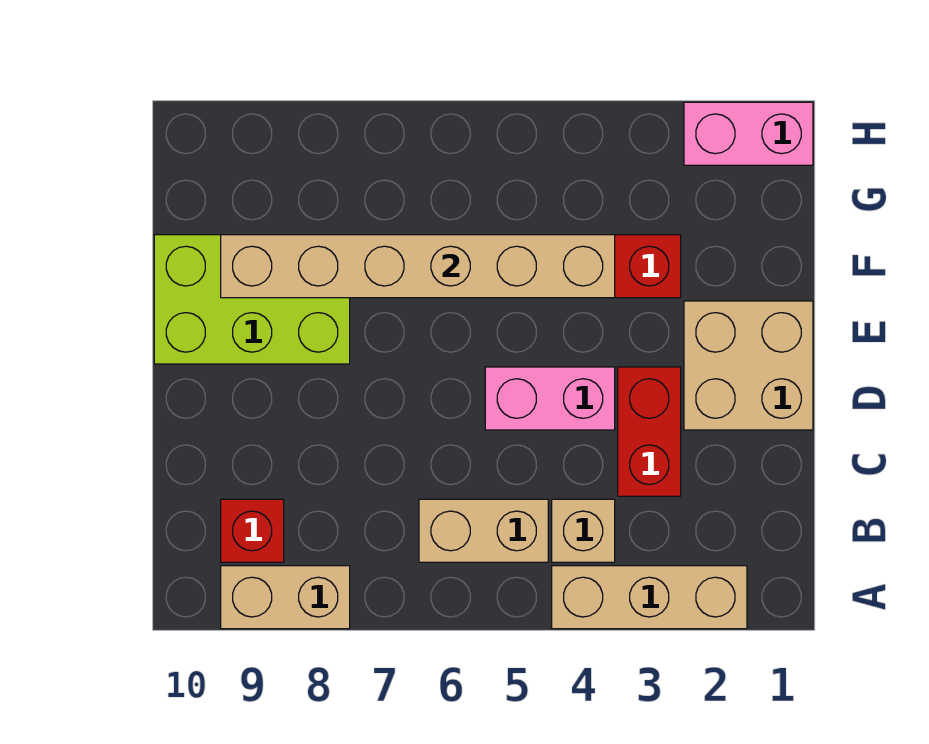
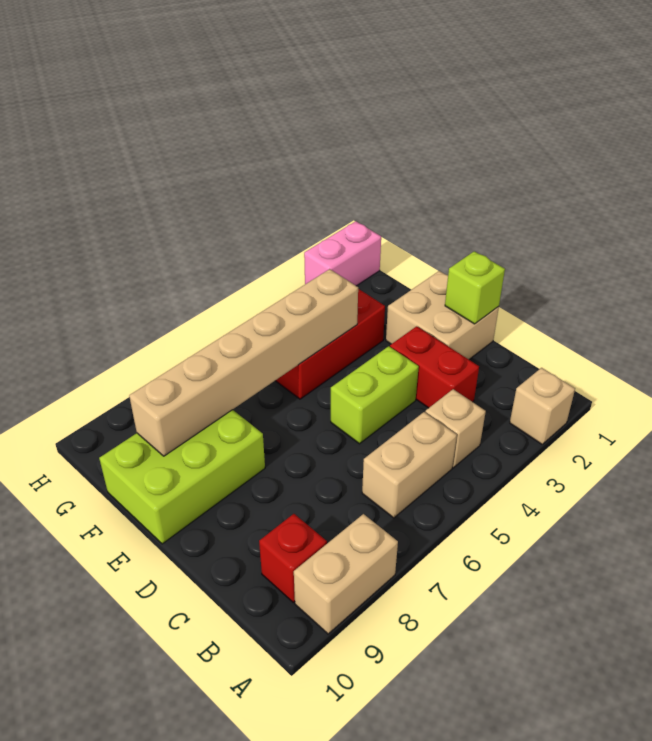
tan brick A2:A4 level 1 -> tan brick A2 level 1
none -> lime brick D1 level 2
pink brick D4:D5 level 1 -> lime brick D4:D5 level 1

